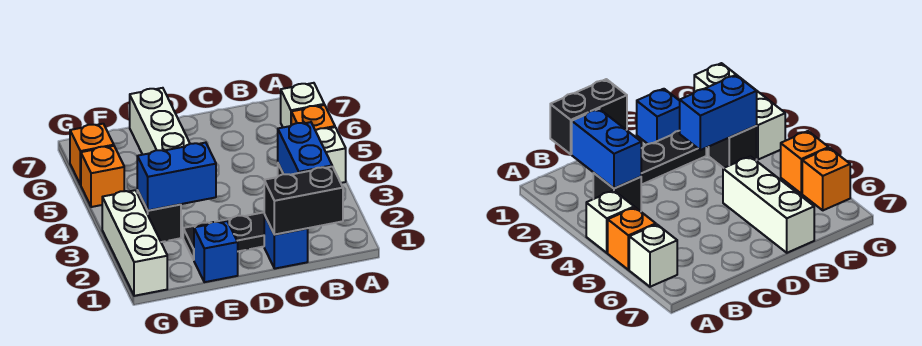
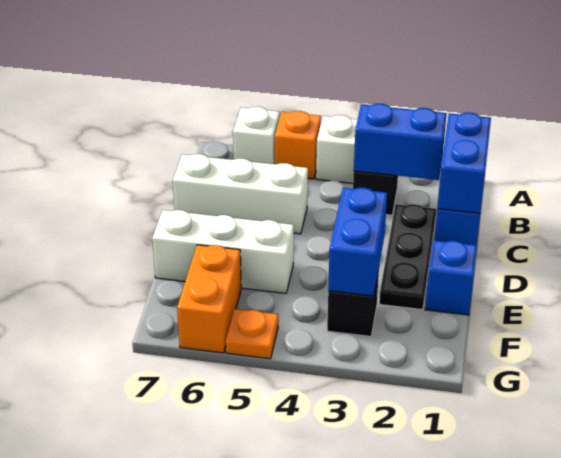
black brick B1:C1 level 2 -> blue brick B1:C1 level 2
white brick G1:G3 level 1 -> white brick C5:C7 level 1
orange brick G5 level 1 -> orange plate G5 level 1
orange brick G6 level 1 -> orange brick F6:G6 level 1

